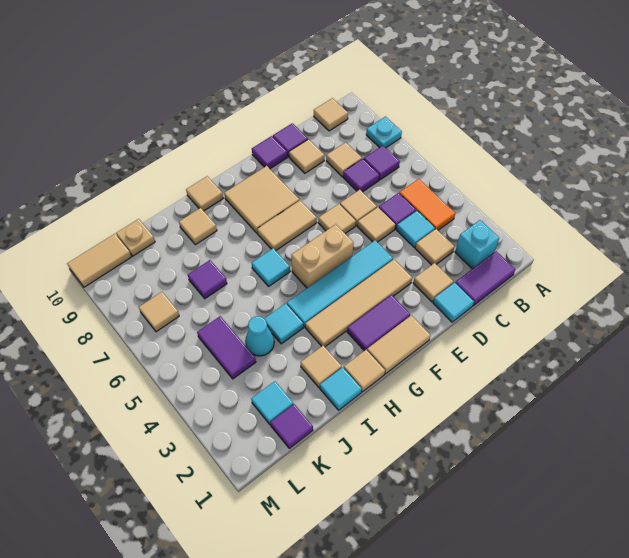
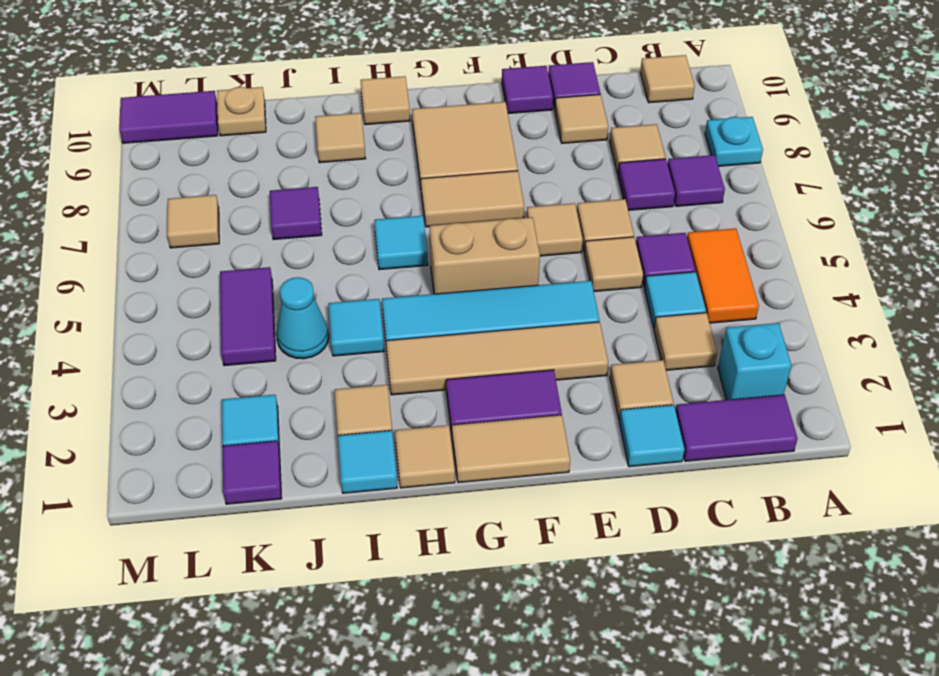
tan tile L10:M10 level 1 -> purple tile L10:M10 level 1

